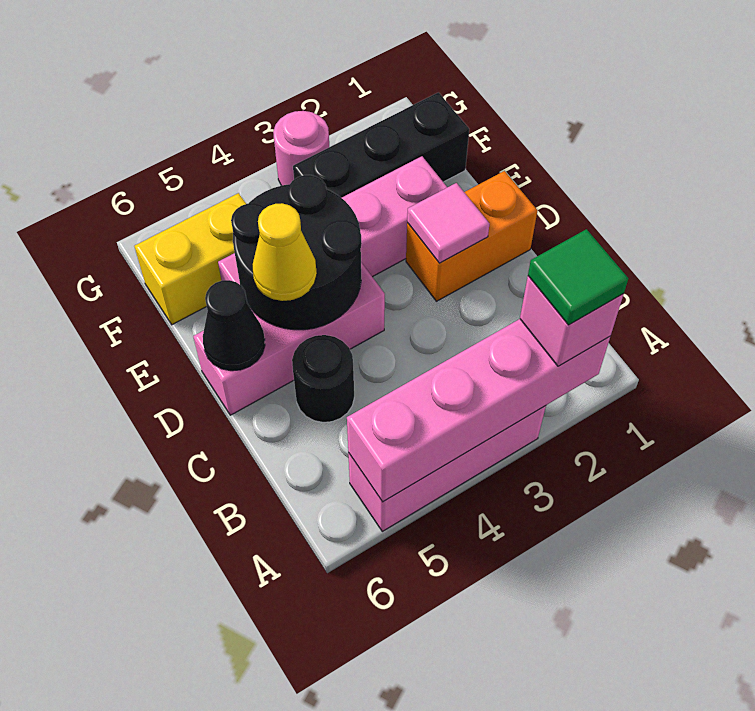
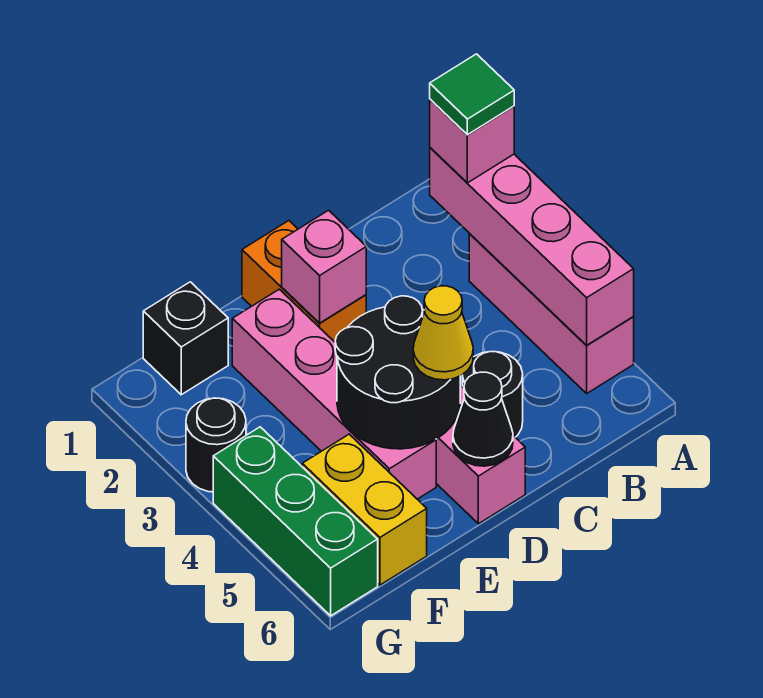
pink tile D2 level 2 -> pink brick D2 level 2
black brick F1:F3 level 1 -> black brick F1 level 1
pink round brick G3 level 1 -> black round brick G3 level 1
none -> green brick G4:G6 level 1

